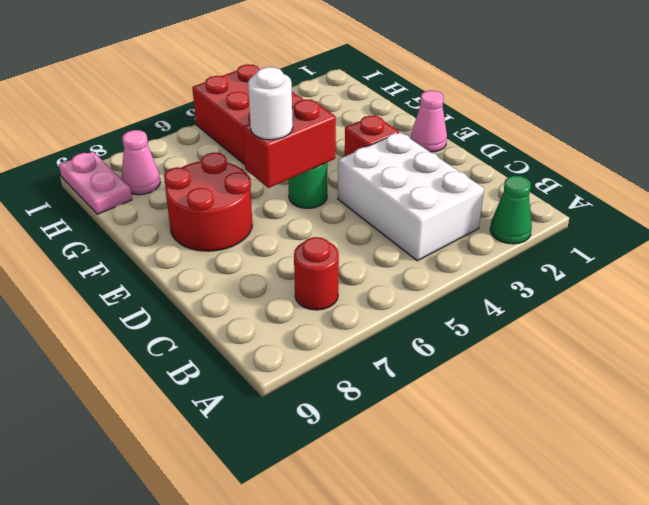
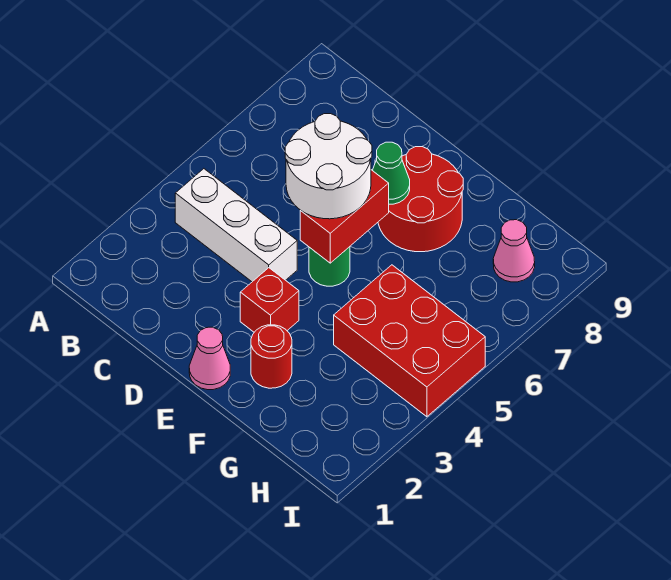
green cone A2 level 1 -> green cone E7 level 2
white brick B3:D4 level 1 -> white brick B4:D4 level 1
red round brick B7 level 1 -> red round brick F2 level 1
white round brick E6 level 3 -> white round brick D5:E6 level 3
pink plate H9:I9 level 1 -> none

